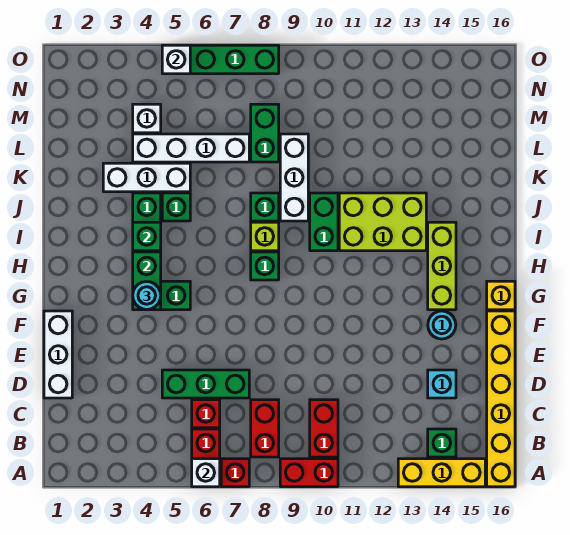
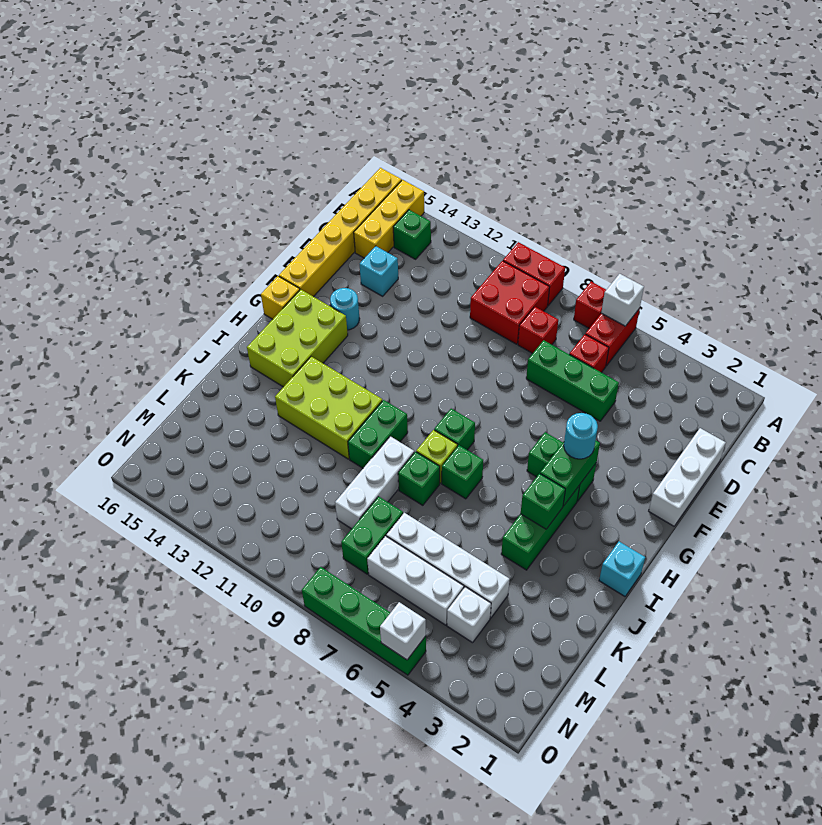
yellow brick A13:A15 level 1 -> yellow brick A15:C15 level 1
red brick B8:C8 level 1 -> red brick C8 level 1
red brick B10:C10 level 1 -> red brick B9:C10 level 1
lime brick G14:I14 level 1 -> lime brick G14:I15 level 1
none -> cyan brick I1 level 1
green brick J5 level 1 -> green brick I7 level 1
white brick K3:K5 level 1 -> white brick M5:M7 level 1

